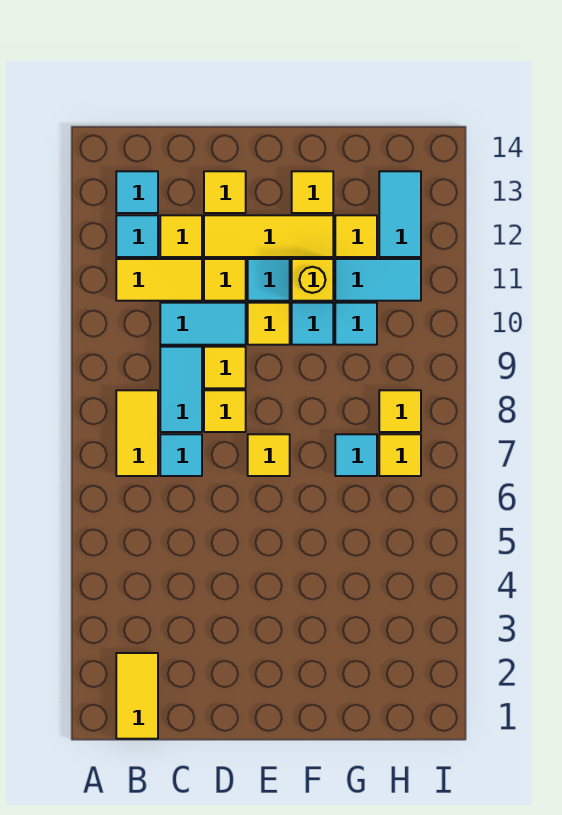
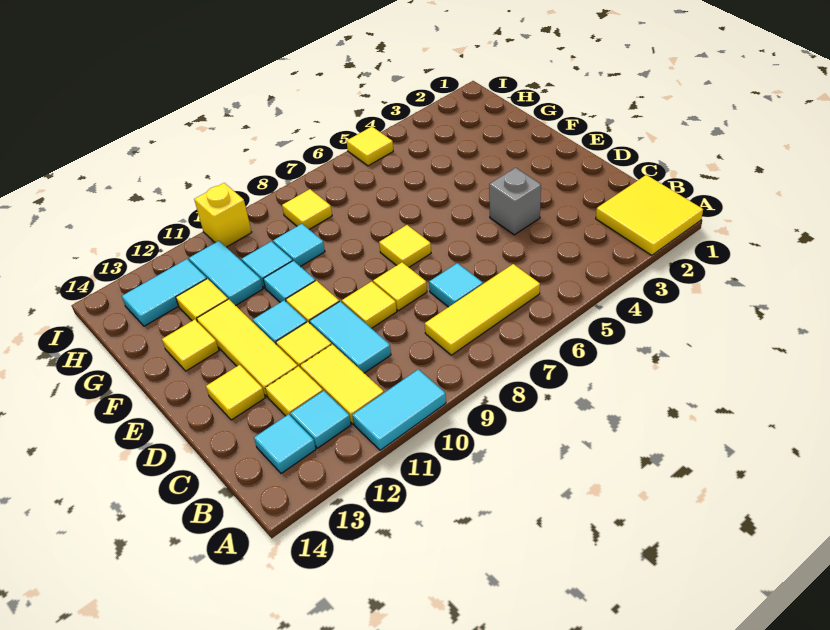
yellow tile B1:B2 level 1 -> yellow tile A1:B2 level 1
yellow tile B7:B8 level 1 -> yellow tile B6:B8 level 1
cyan tile C8:C9 level 1 -> cyan tile A10:A11 level 1
none -> grey brick D4 level 1
yellow brick F11 level 1 -> yellow brick I10 level 1
cyan tile G7 level 1 -> cyan tile G9 level 1
yellow tile H7 level 1 -> yellow tile I5 level 1

